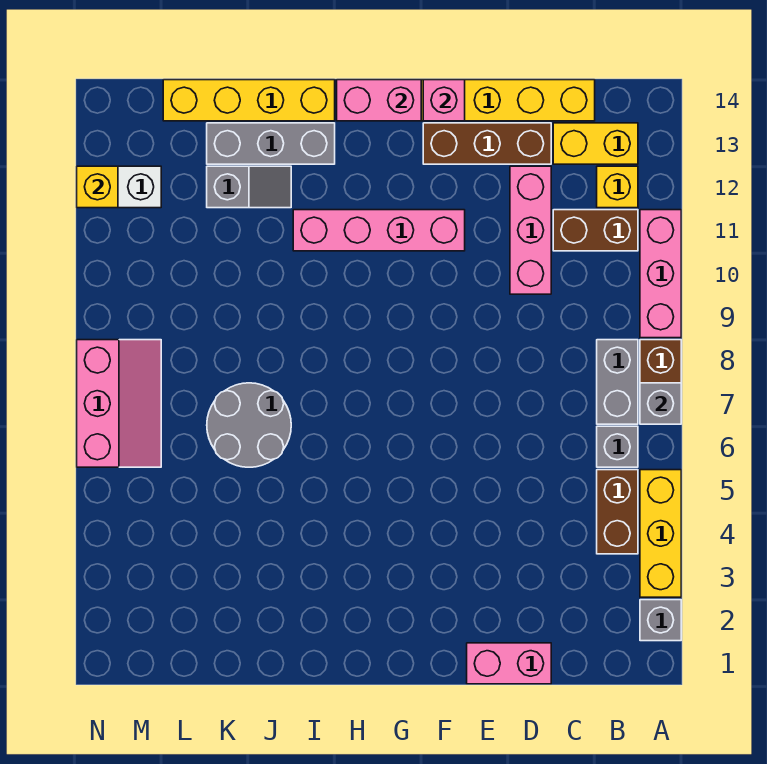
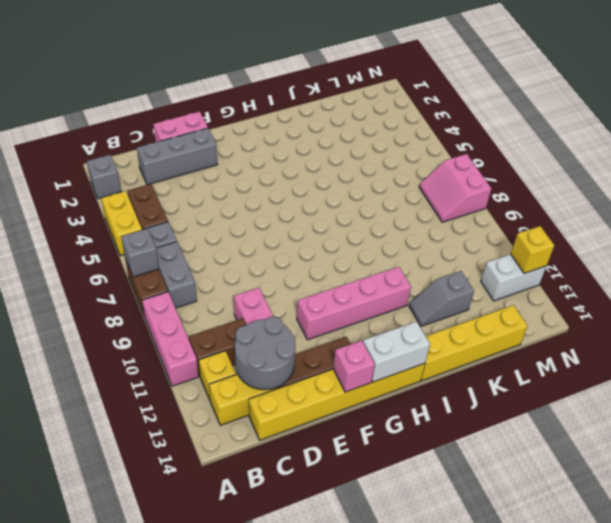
yellow brick A3:A5 level 1 -> yellow brick A4:A5 level 1
pink brick G14:H14 level 2 -> white brick G14:H14 level 2
grey brick I13:K13 level 1 -> grey brick C2:E2 level 1
grey round brick J6:K7 level 1 -> grey round brick C12:D13 level 2
pink slope M6:N8 level 1 top N -> pink slope M7:N8 level 1 top N

